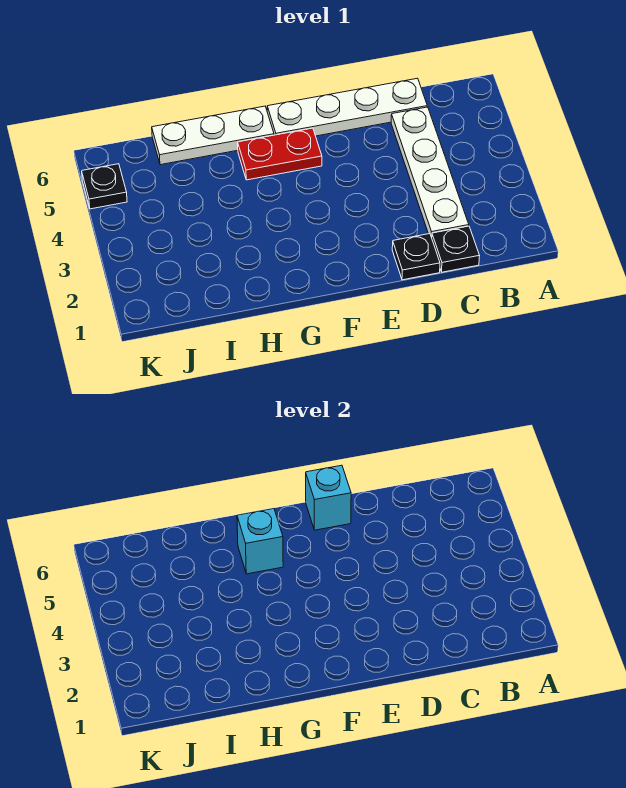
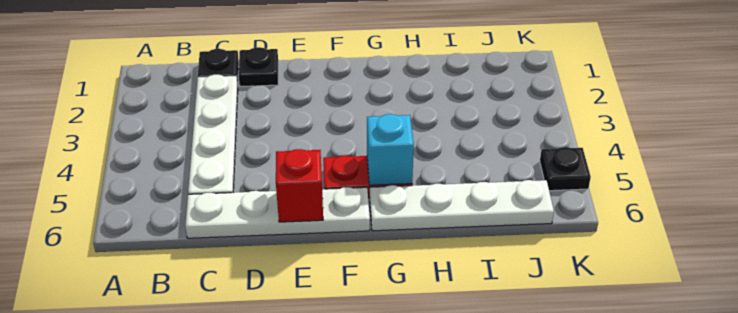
cyan brick E6 level 2 -> red brick E6 level 2
white plate G6:I6 level 1 -> white plate G6:J6 level 1

